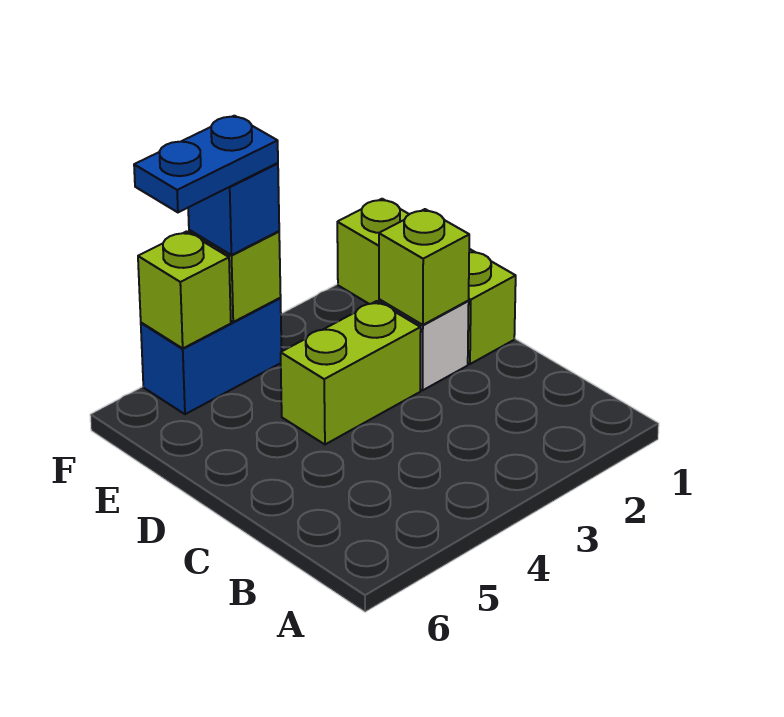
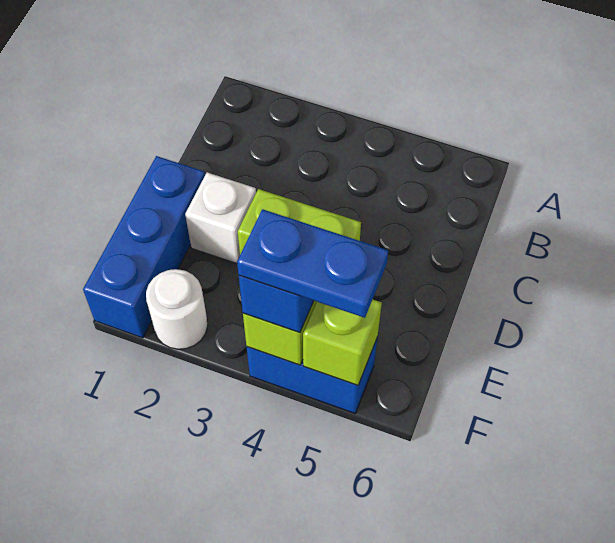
lime brick D1:F1 level 1 -> blue brick D1:F1 level 1
lime brick D2 level 2 -> none
none -> white round brick F2 level 1

